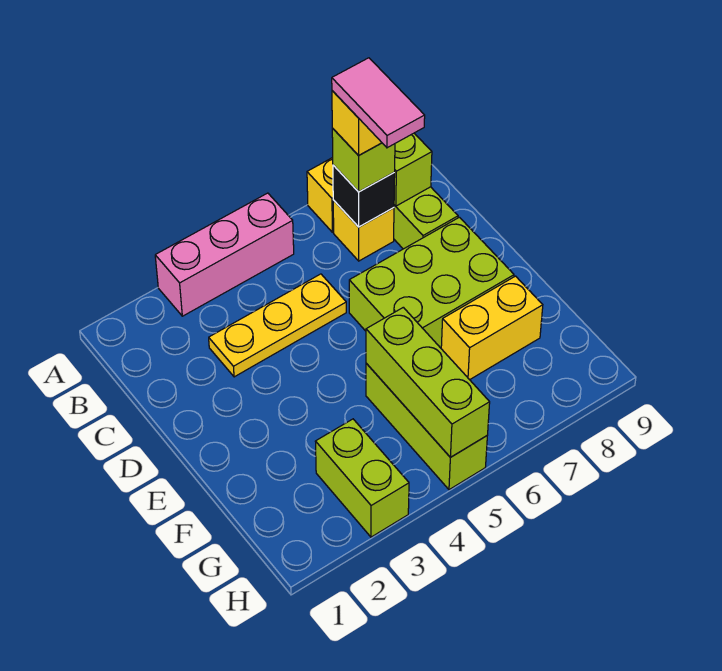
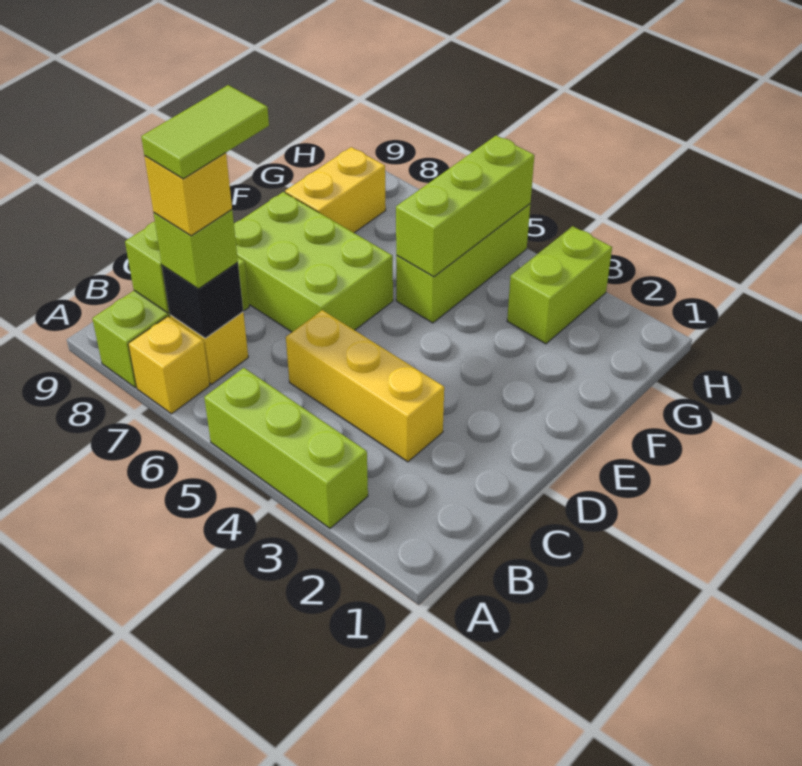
pink brick A3:A5 level 1 -> lime brick A3:A5 level 1
pink tile B7:C7 level 5 -> lime tile B7:C7 level 5
yellow plate C3:C5 level 1 -> yellow brick C3:C5 level 1
yellow brick F7:F8 level 1 -> yellow brick F8:G8 level 1

